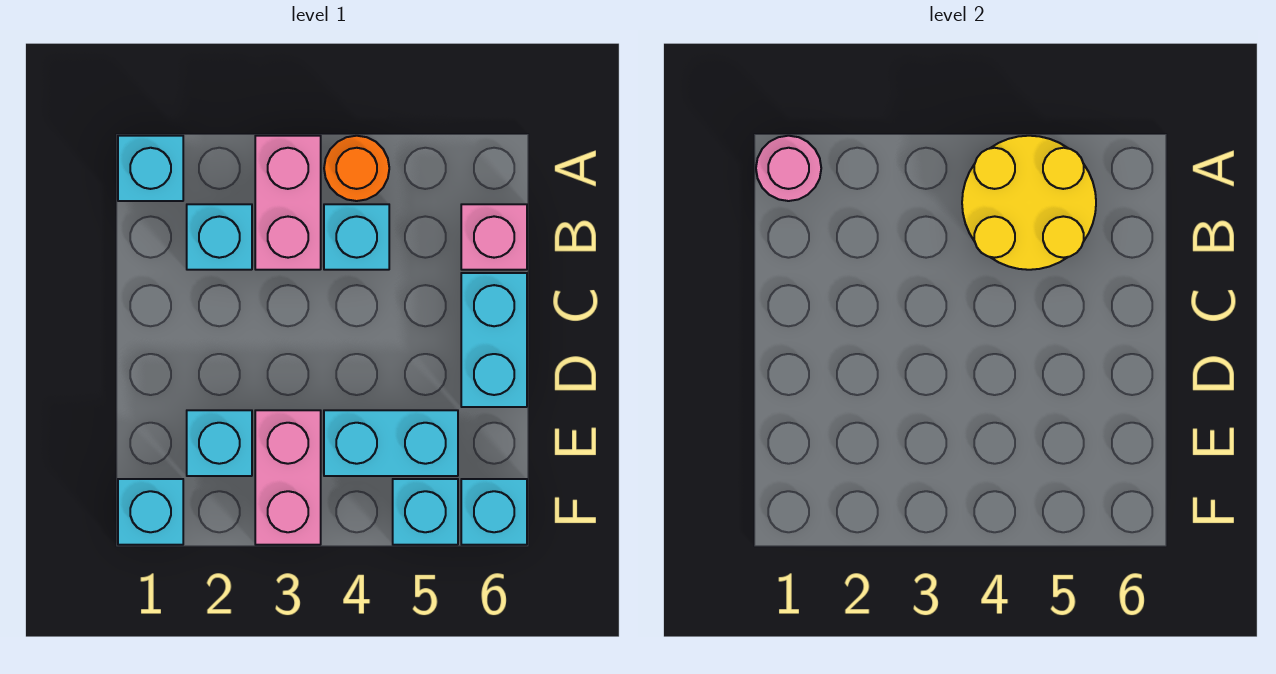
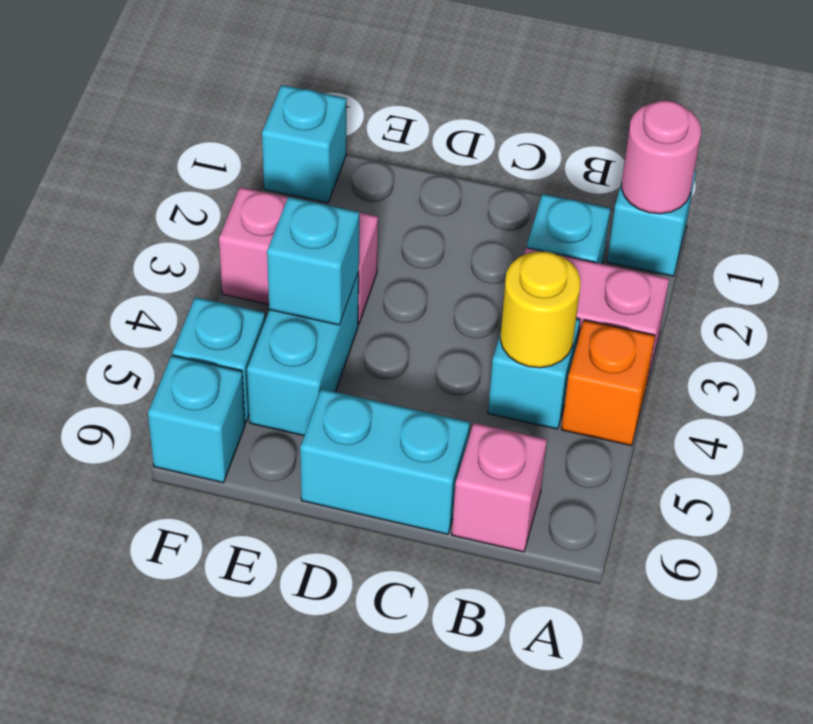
orange round brick A4 level 1 -> orange brick A4 level 1
yellow round brick A4:B5 level 2 -> yellow round brick B4 level 2
cyan brick E2 level 1 -> cyan brick E4 level 2

